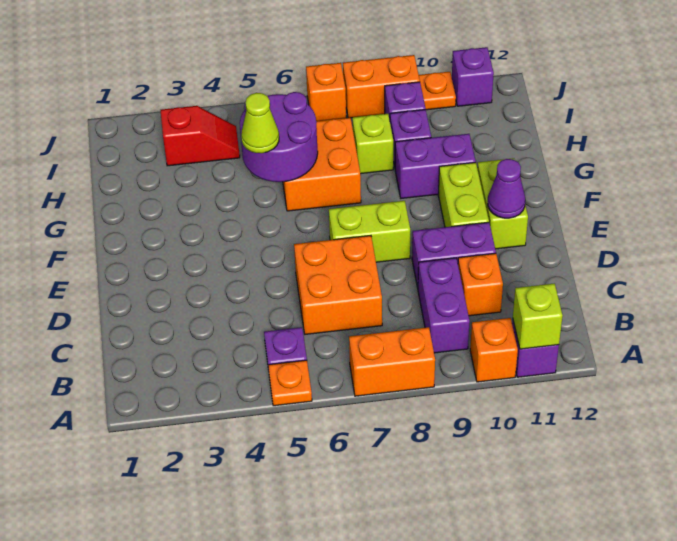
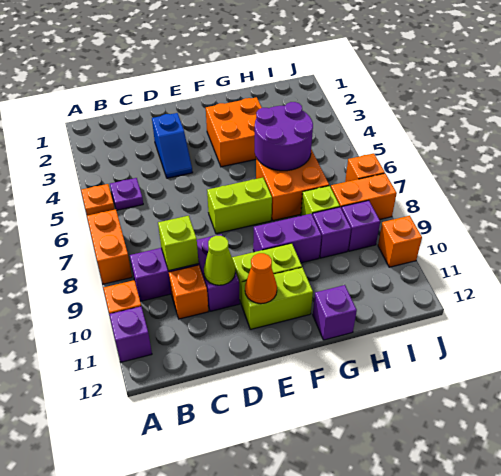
lime brick A11 level 2 -> lime brick C9 level 2
orange brick C6:D7 level 1 -> orange brick F3:G4 level 1
none -> blue slope D3:D4 level 1 top 3
lime brick E7:E8 level 1 -> lime brick E7:F7 level 1
purple cone E11 level 2 -> orange cone E11 level 2
lime cone G5 level 3 -> lime cone D10 level 2
purple brick G9:G10 level 1 -> purple brick F9:G9 level 1
red slope I3:I4 level 1 top 3 -> none
orange brick J8:J9 level 1 -> orange brick I8:J8 level 1
orange plate J10 level 1 -> orange brick J10 level 1
purple brick J11 level 1 -> purple brick G12 level 1

